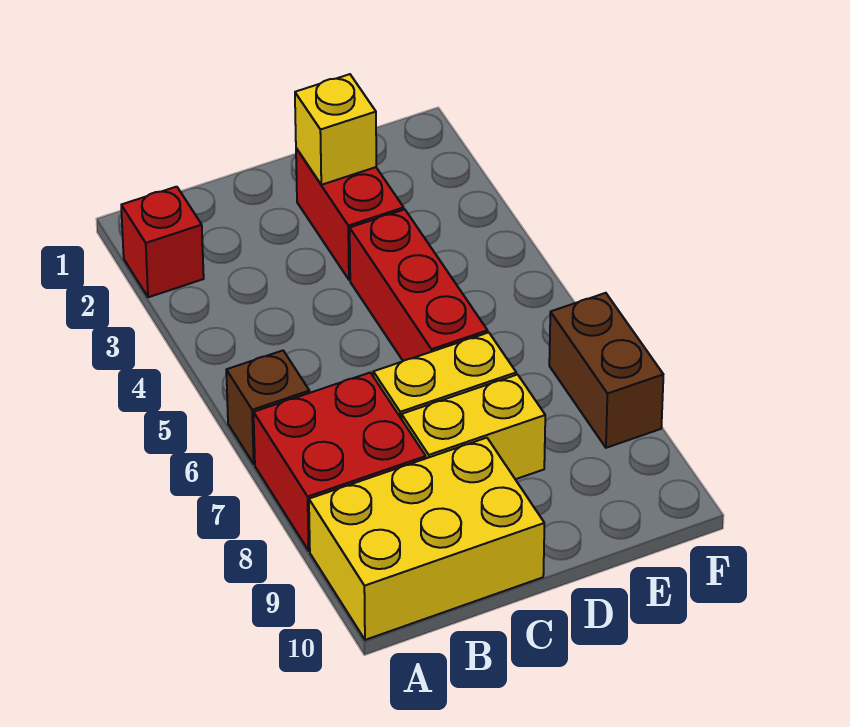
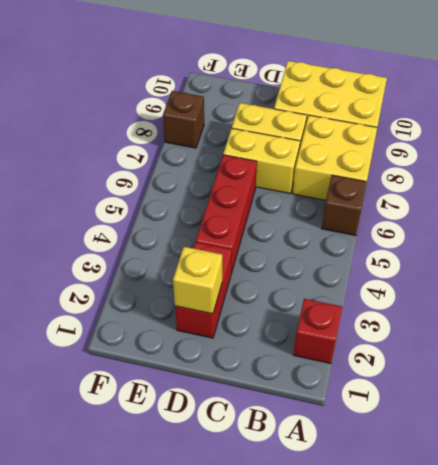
red brick A7:B8 level 1 -> yellow brick A7:B8 level 1
brown brick F7:F8 level 1 -> brown brick F8 level 1

